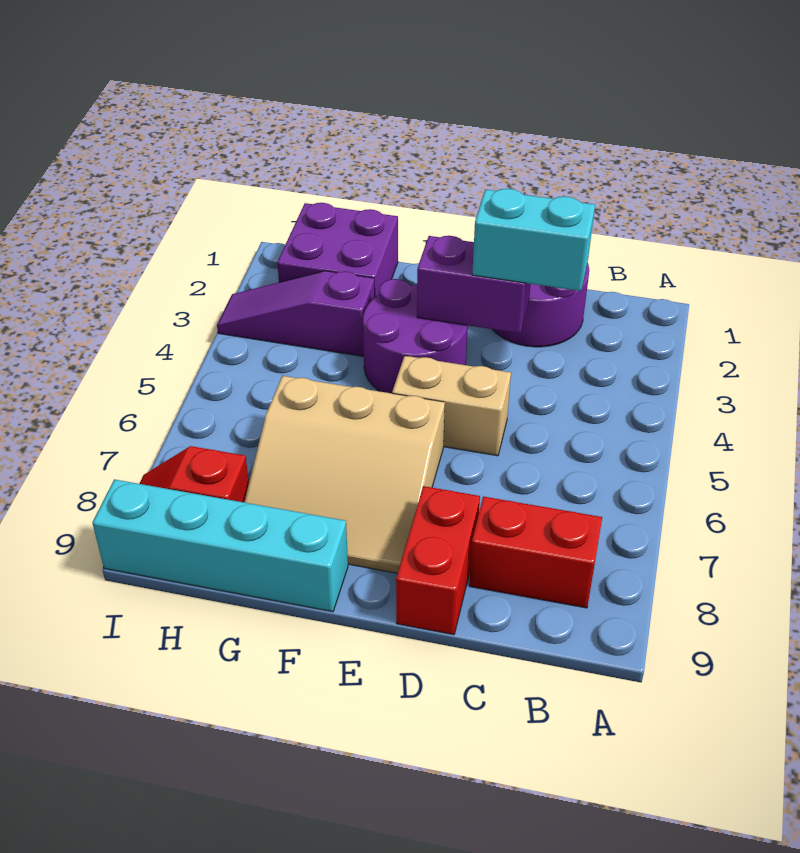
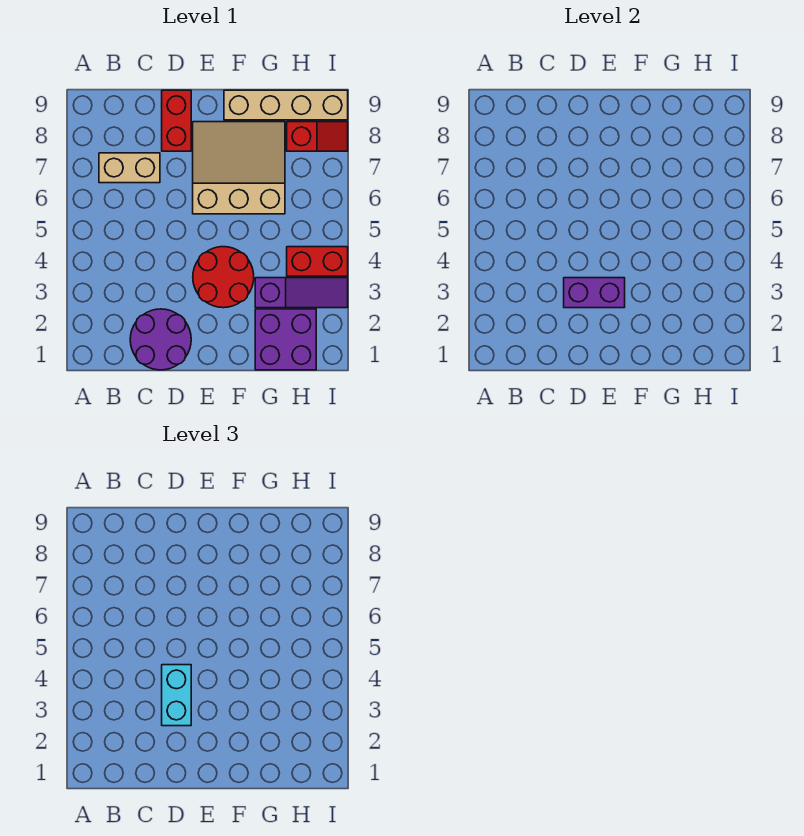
red brick B8:C8 level 1 -> red brick H4:I4 level 1
cyan brick C3:D3 level 3 -> cyan brick D3:D4 level 3
tan brick D5:E5 level 1 -> tan brick B7:C7 level 1
purple round brick E3:F4 level 1 -> red round brick E3:F4 level 1
cyan brick F9:I9 level 1 -> tan brick F9:I9 level 1

